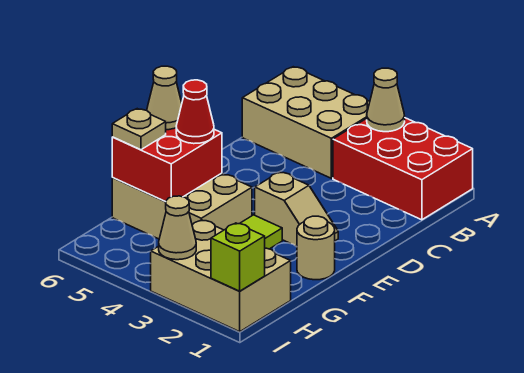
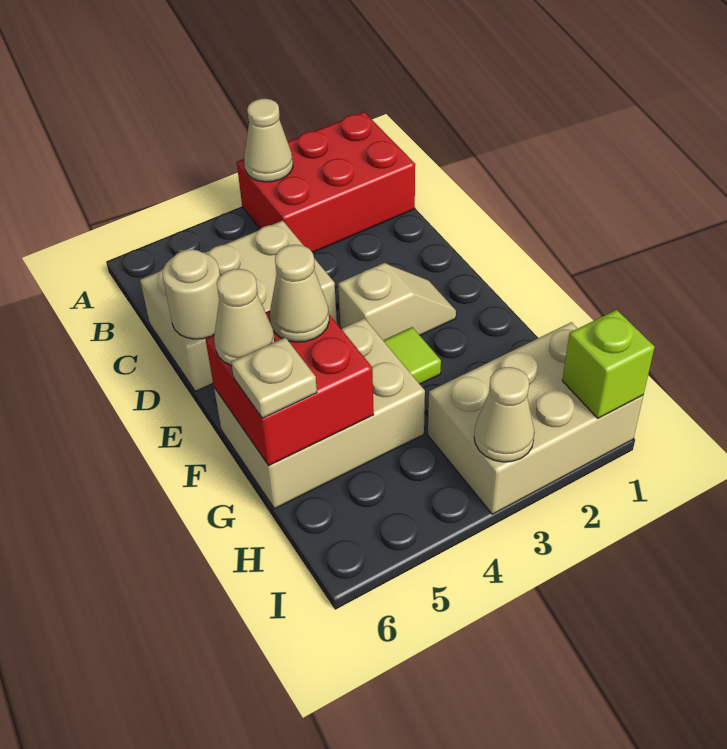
tan brick A4:B6 level 1 -> tan brick C4:D6 level 1
tan round brick F1 level 1 -> tan round brick D6 level 2
red cone F5 level 3 -> tan cone F5 level 3

